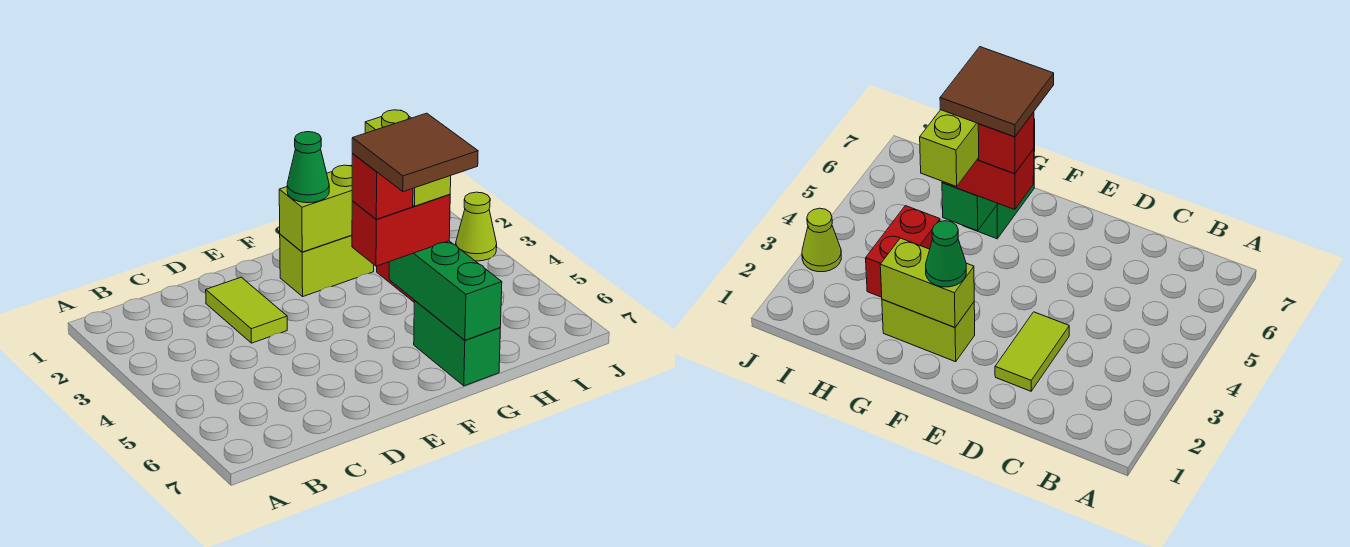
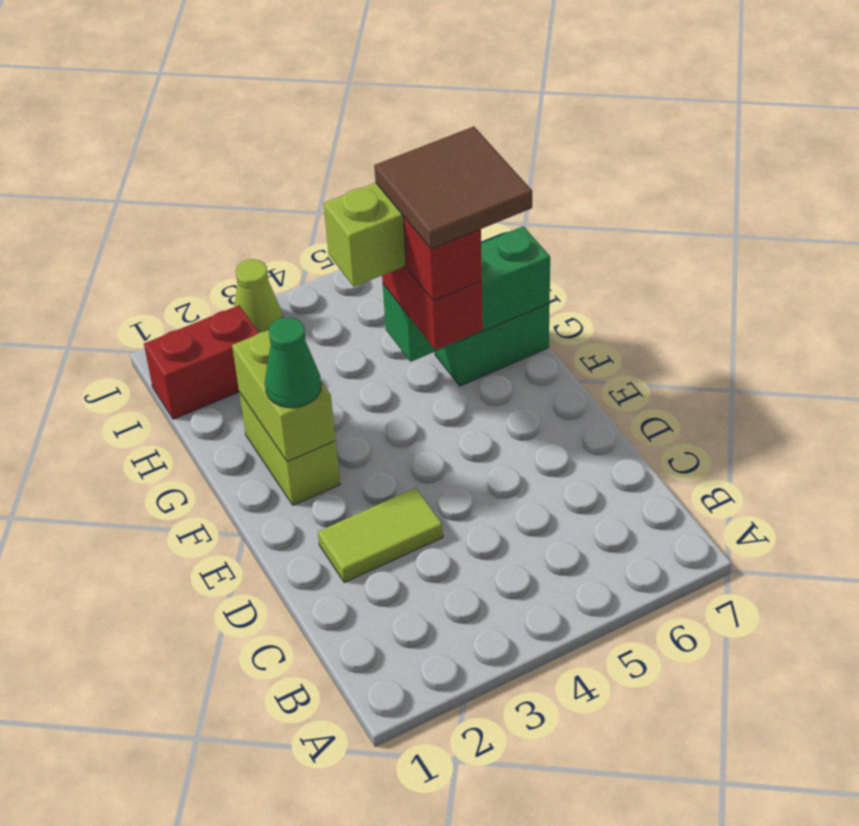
red brick H3:H4 level 1 -> red brick I1:I2 level 1

